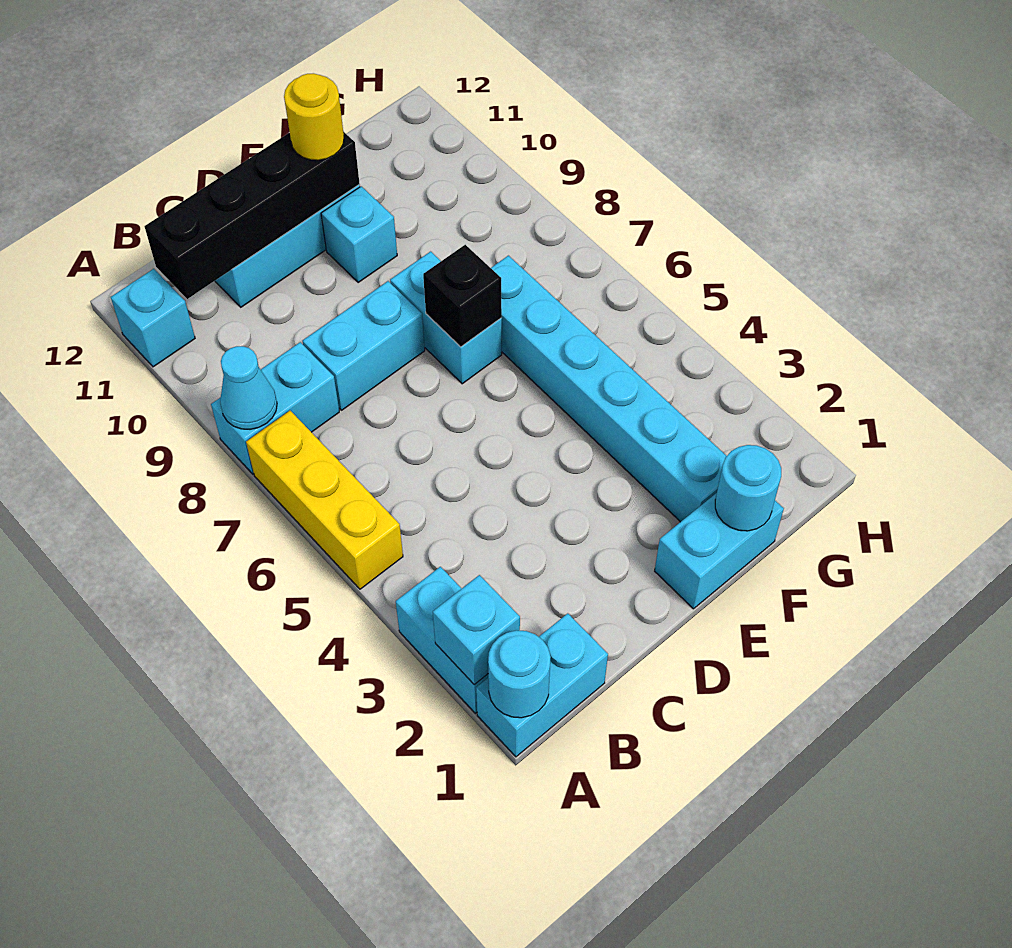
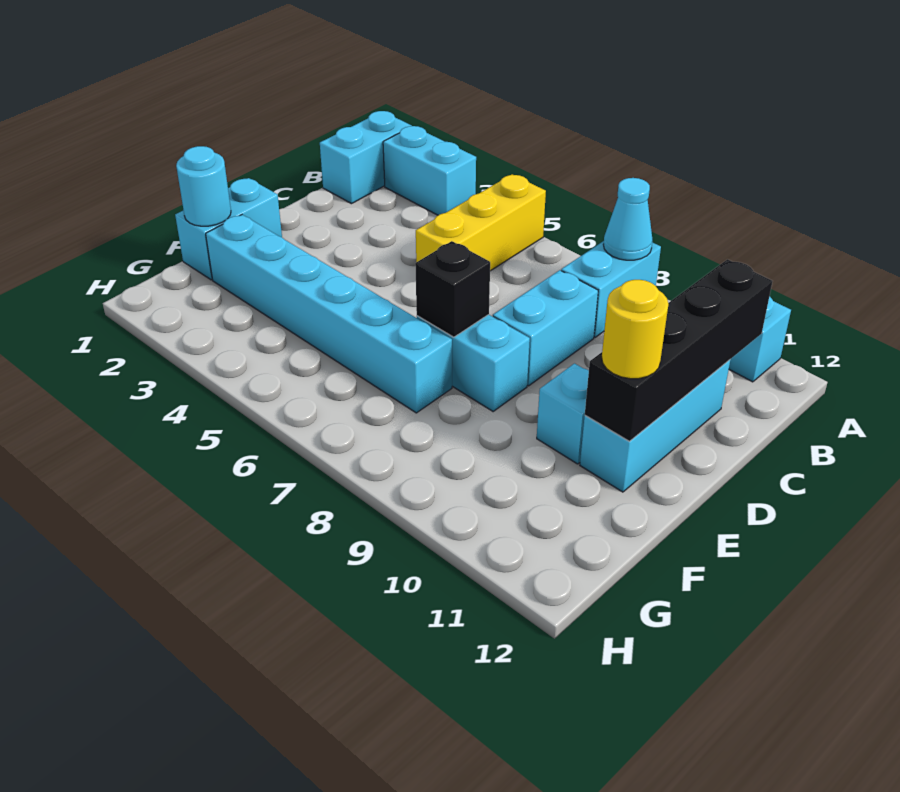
cyan round brick A1 level 2 -> none
cyan brick A2 level 2 -> none
yellow brick A5:A7 level 1 -> yellow brick A5:C5 level 1

